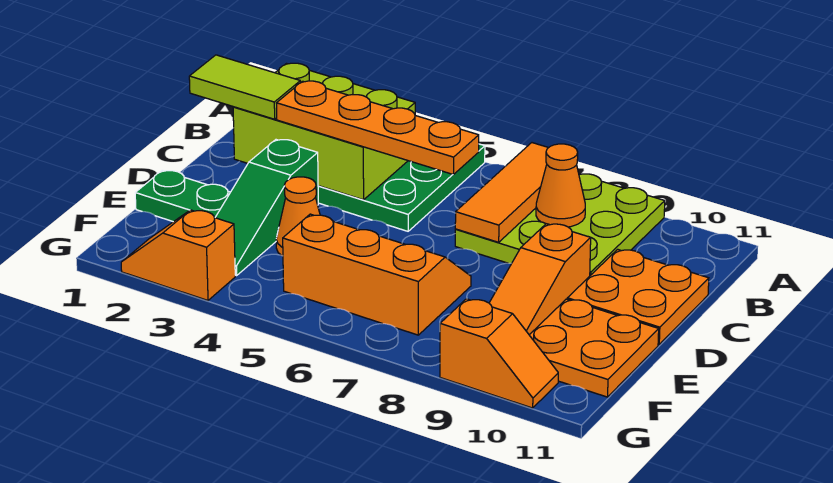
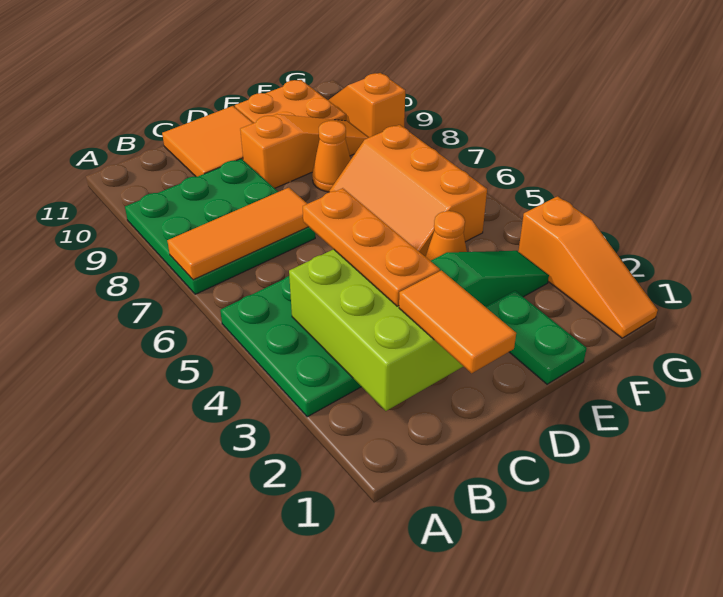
lime plate A7:C9 level 1 -> green plate A7:C9 level 1
orange cone B8 level 2 -> orange cone E8 level 1
lime tile C1:C2 level 3 -> orange tile C1:C2 level 3
orange plate C3:C6 level 3 -> orange plate C3:C5 level 3
orange plate C10:D11 level 1 -> orange tile C10:D11 level 1
orange slope G2:G3 level 1 top 3 -> orange slope G1:G3 level 1 top 3

